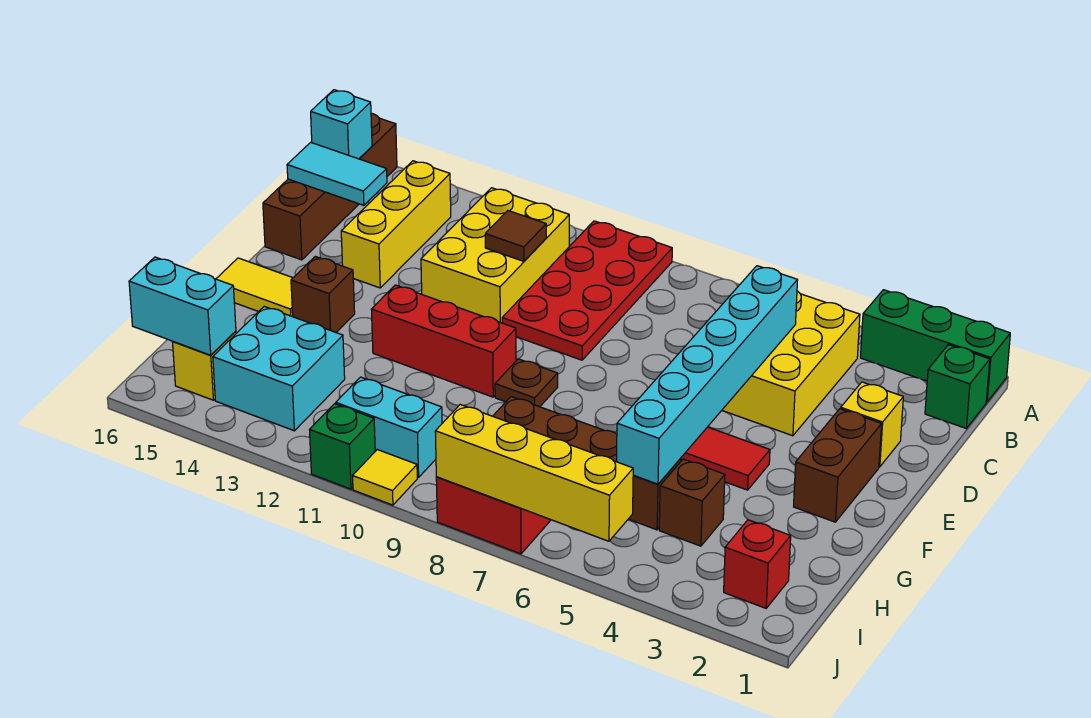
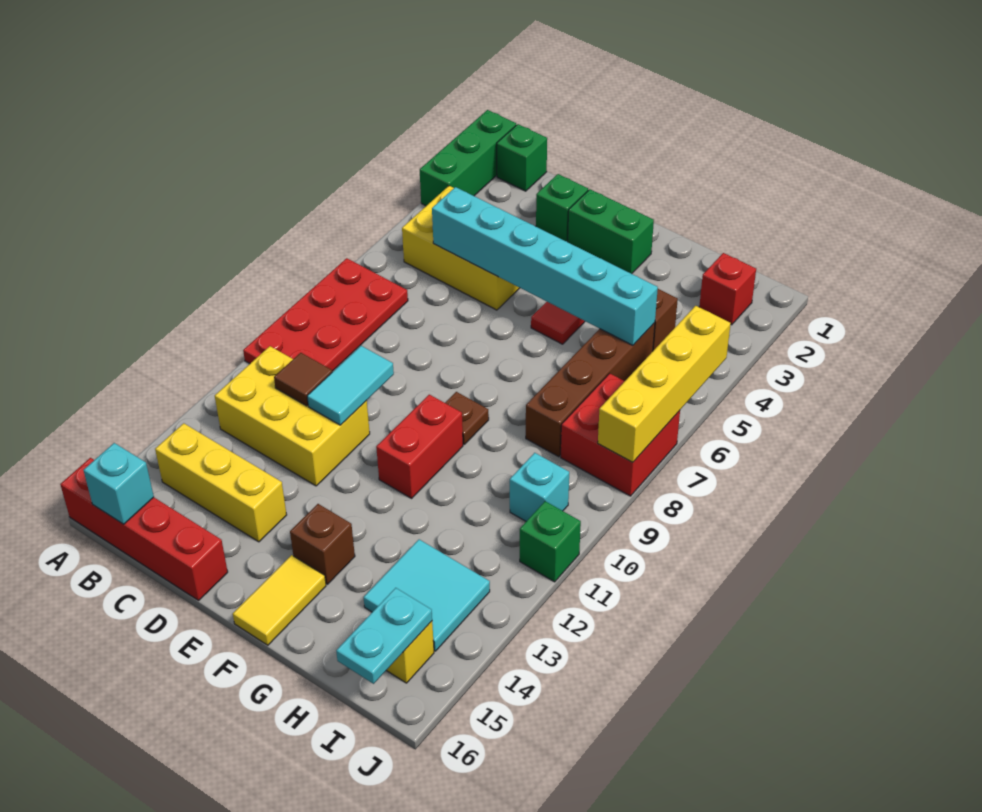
red plate A9:D10 level 1 -> red plate A7:B10 level 1
brown brick A16:D16 level 1 -> red brick A16:D16 level 1
cyan tile C15:C16 level 2 -> cyan tile D10:D11 level 2
yellow brick D2 level 1 -> green brick D2 level 1
brown brick E2:F2 level 1 -> green brick E2:F2 level 1
red brick F10:F12 level 1 -> red brick F10:F11 level 1
cyan brick H13:I14 level 1 -> cyan tile H13:I14 level 1
cyan brick I10:I11 level 1 -> cyan brick I10 level 1
cyan brick I15:I16 level 2 -> cyan plate I15:I16 level 2
yellow tile J10 level 1 -> none

